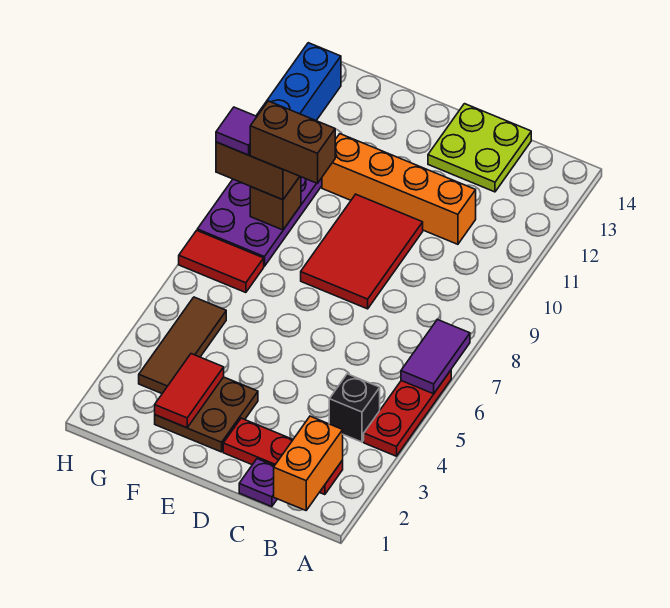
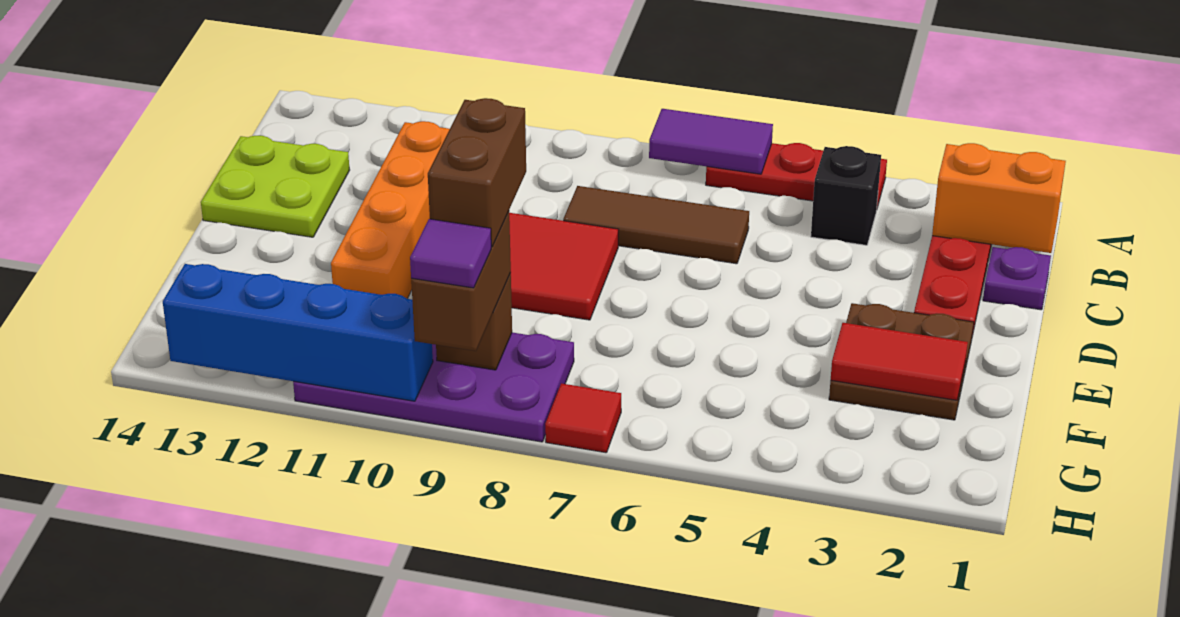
brown tile G3:G5 level 1 -> brown tile C6:C8 level 1
red tile G7:H7 level 1 -> red tile H7 level 1

